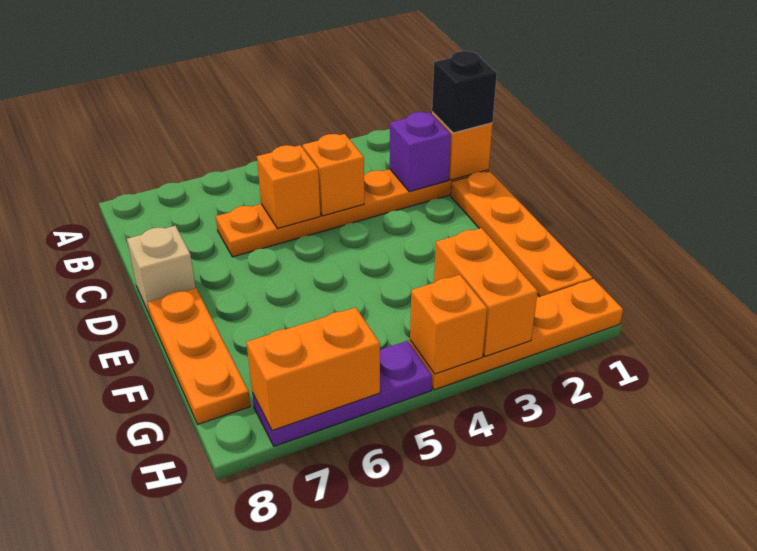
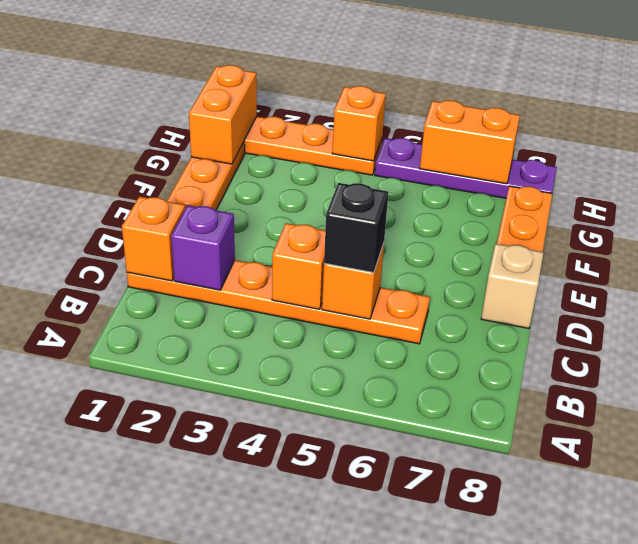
black brick C1 level 3 -> black brick C5 level 3
orange brick G3:H3 level 2 -> orange brick G1:H1 level 2
purple plate H5:H7 level 1 -> purple plate H5:H8 level 1

